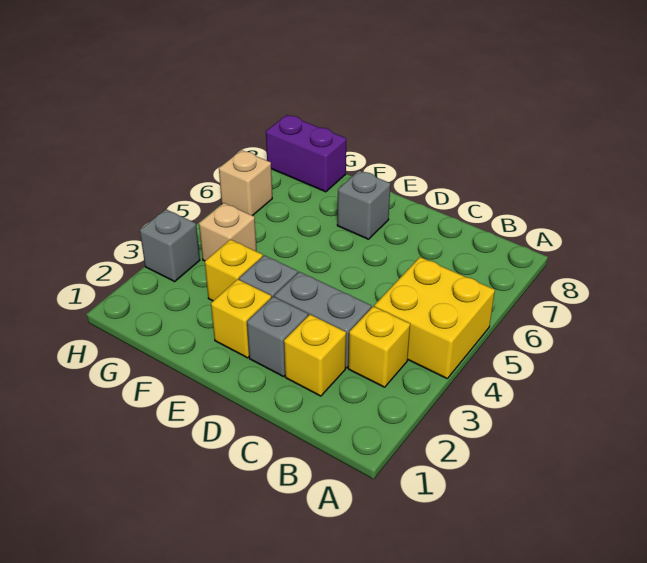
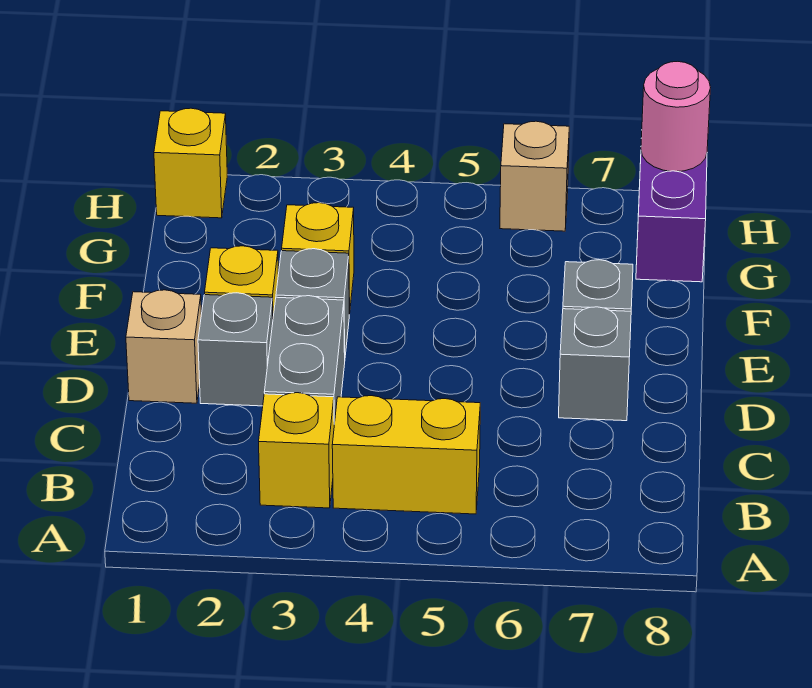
yellow brick A4:B5 level 1 -> yellow brick B4:B5 level 1
yellow brick C2 level 1 -> yellow brick H1 level 1
tan brick G4 level 1 -> tan brick D1 level 1
grey brick H3 level 1 -> grey brick D7 level 1
none -> pink round brick H8 level 2

